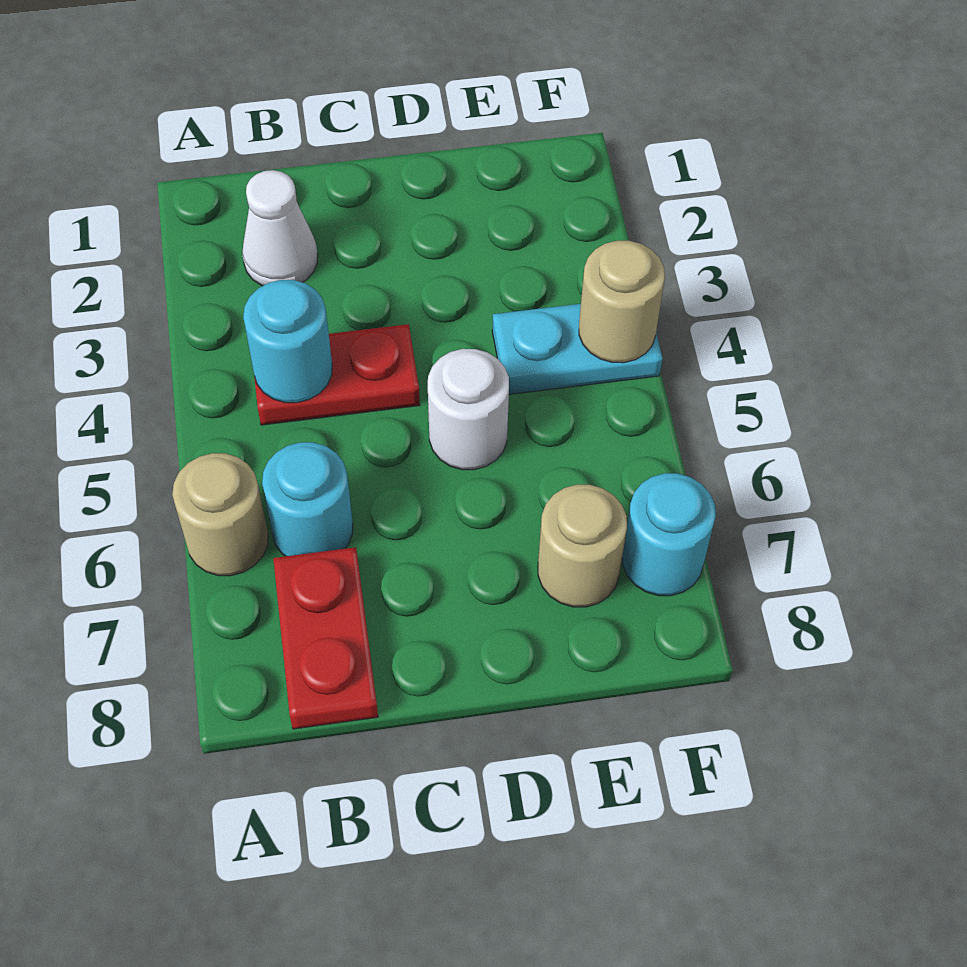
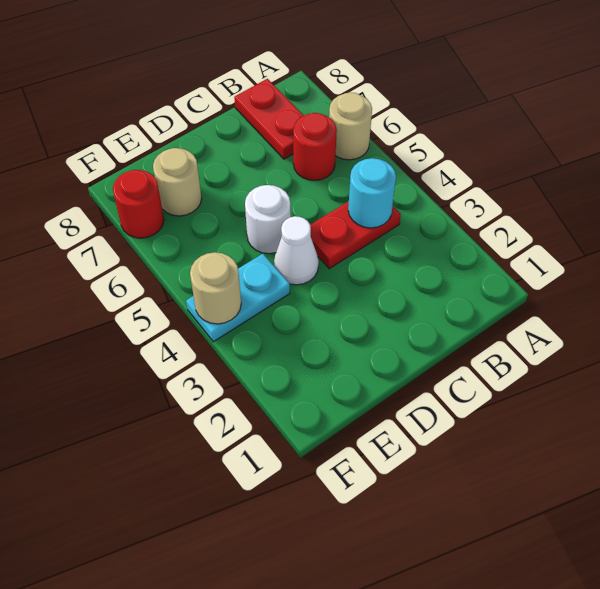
white cone B2 level 1 -> white cone D4 level 1
cyan round brick B6 level 1 -> red round brick B6 level 1
cyan round brick F7 level 1 -> red round brick F7 level 1

